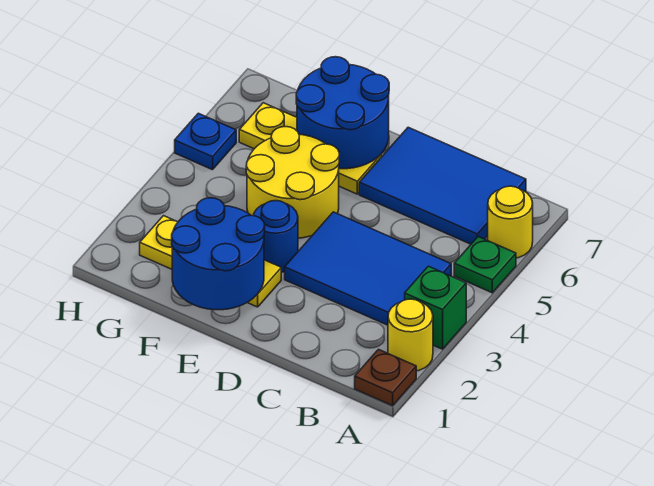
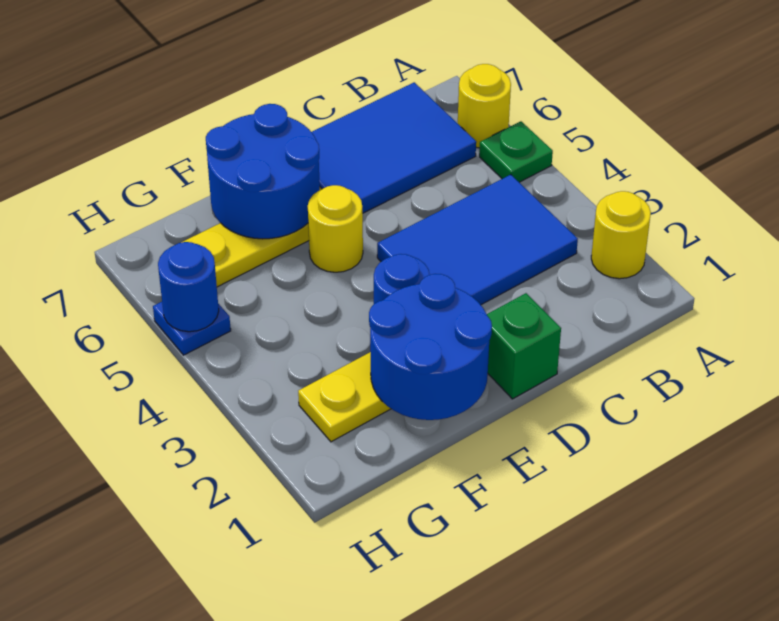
brown plate A1 level 1 -> none
green brick A3 level 1 -> green brick D1 level 1
yellow round brick E4:F5 level 1 -> yellow round brick E5 level 1
none -> blue round brick H5 level 2

